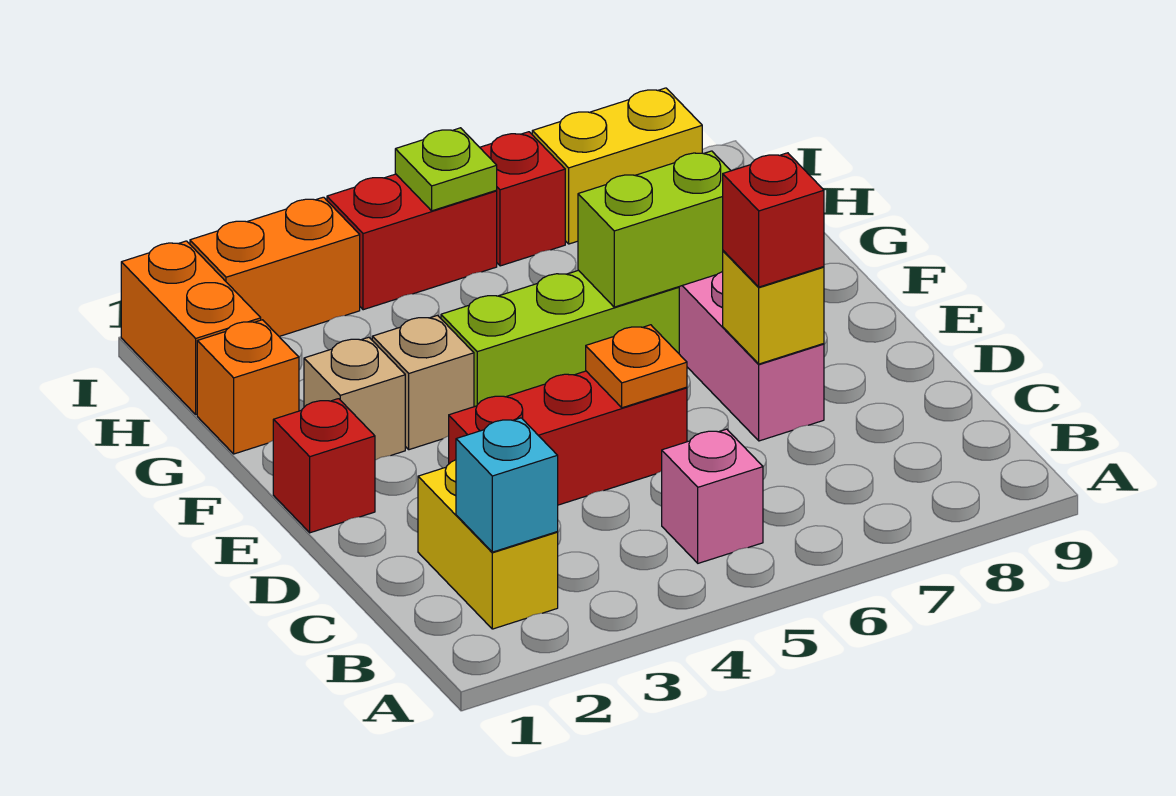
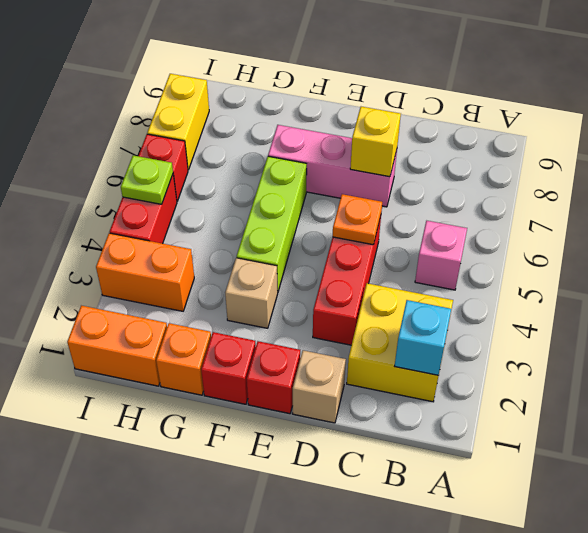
yellow brick B2:C2 level 1 -> yellow brick B2:C3 level 1
red brick D7 level 3 -> red brick F1 level 1
tan brick F2 level 1 -> tan brick D1 level 1
lime brick F6:F7 level 2 -> none
orange brick I2:I3 level 1 -> orange brick H3:I3 level 1

